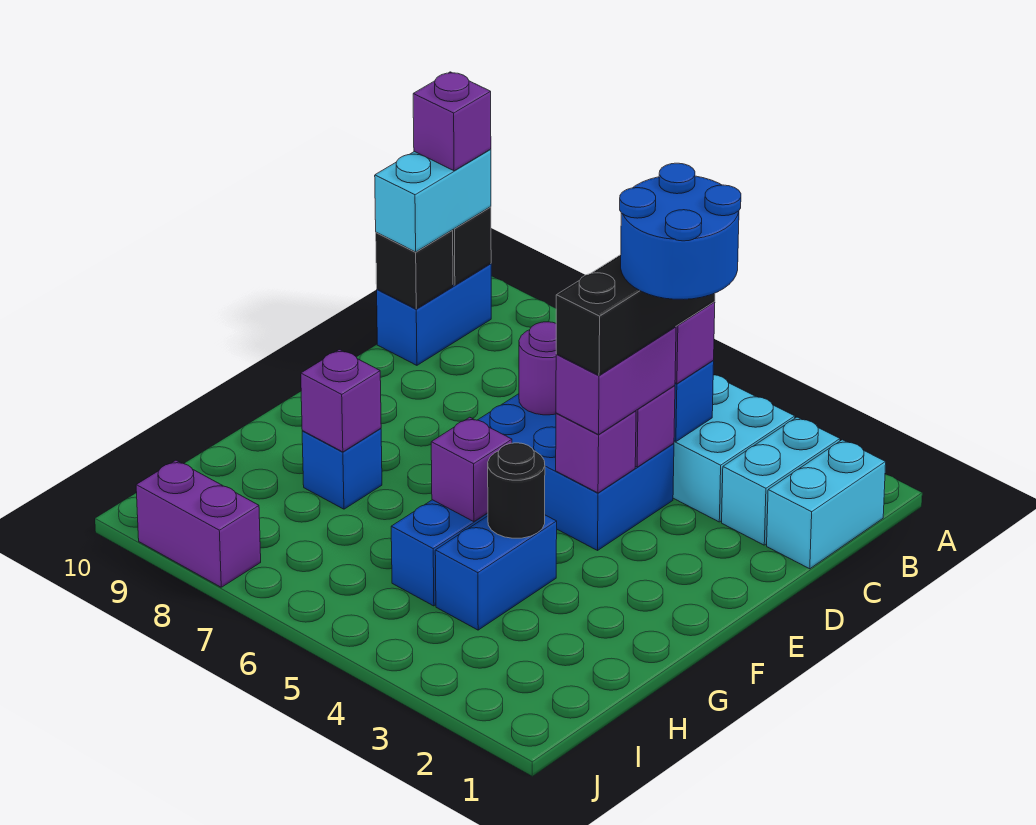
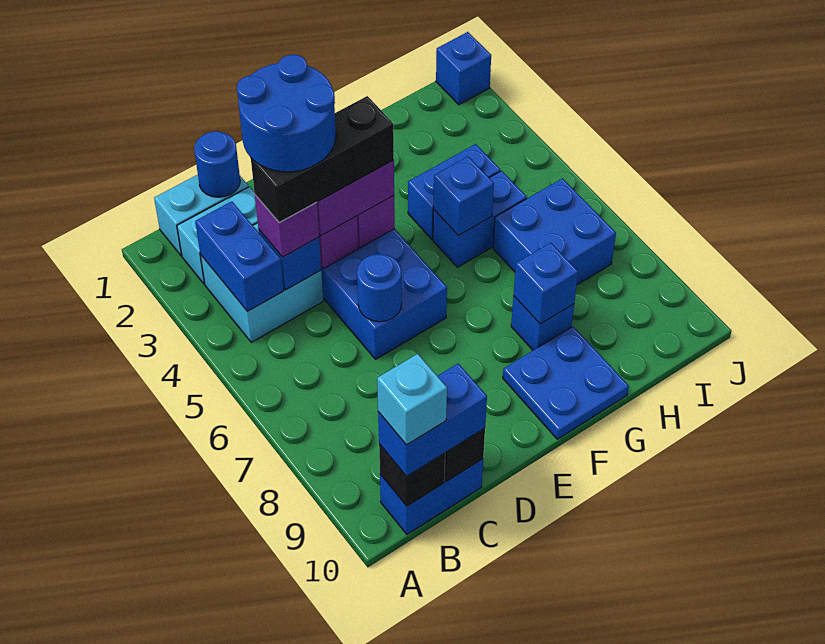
none -> blue brick B3:B4 level 2
cyan brick B10:C10 level 3 -> blue brick B10:C10 level 3
purple brick B10 level 4 -> cyan brick B10 level 4
none -> blue round brick C1 level 2
purple round brick D6 level 2 -> blue round brick D6 level 2
none -> blue plate F9:G10 level 1
black round brick G4 level 2 -> none
purple brick G5 level 2 -> blue brick G5 level 2
purple brick G8 level 2 -> blue brick G8 level 2
none -> blue brick H6:I7 level 1
none -> blue brick J1 level 1
purple brick J8:J9 level 1 -> none

